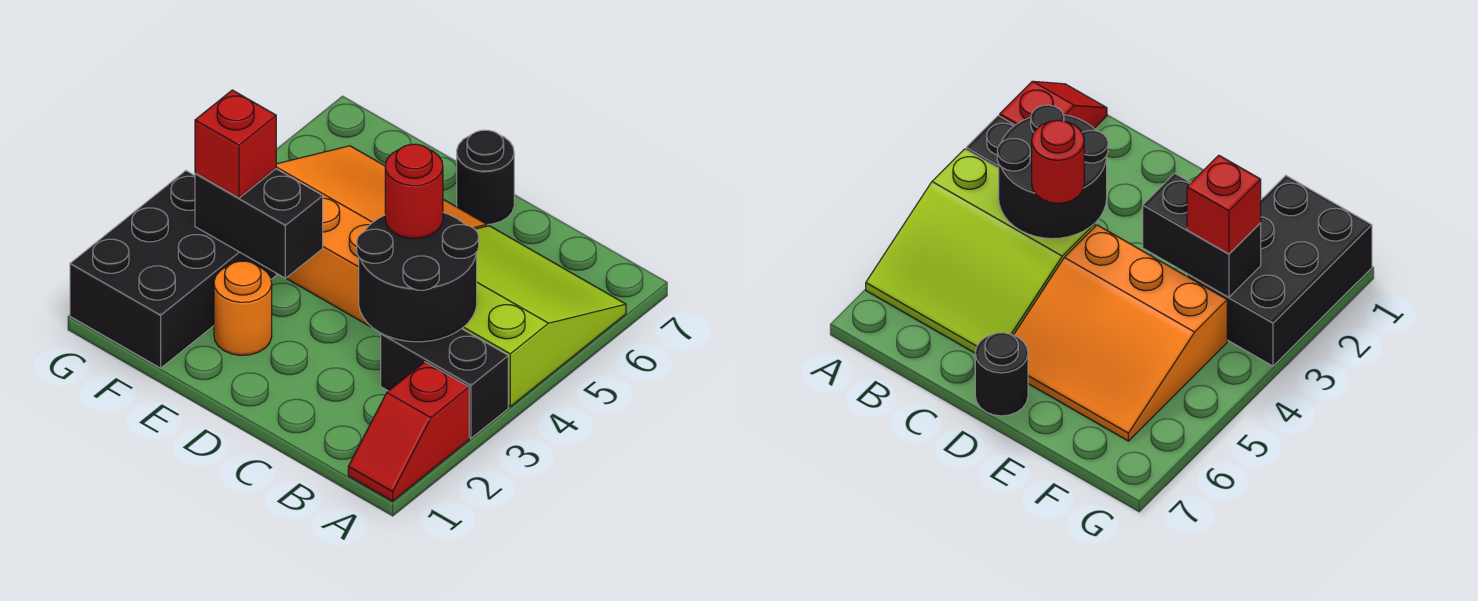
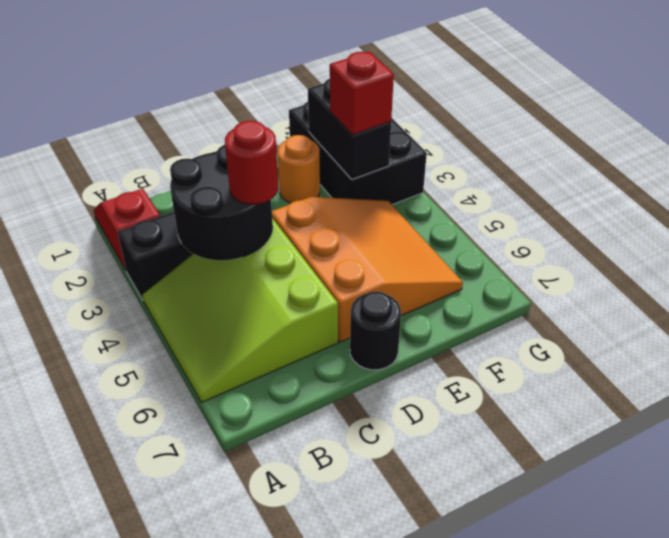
lime slope A4:C6 level 1 top 4 -> lime slope A4:C6 level 1 top C
orange slope D4:F6 level 1 top 4 -> orange slope D4:F6 level 1 top D
black brick E3:F3 level 2 -> black brick F2:F3 level 2

